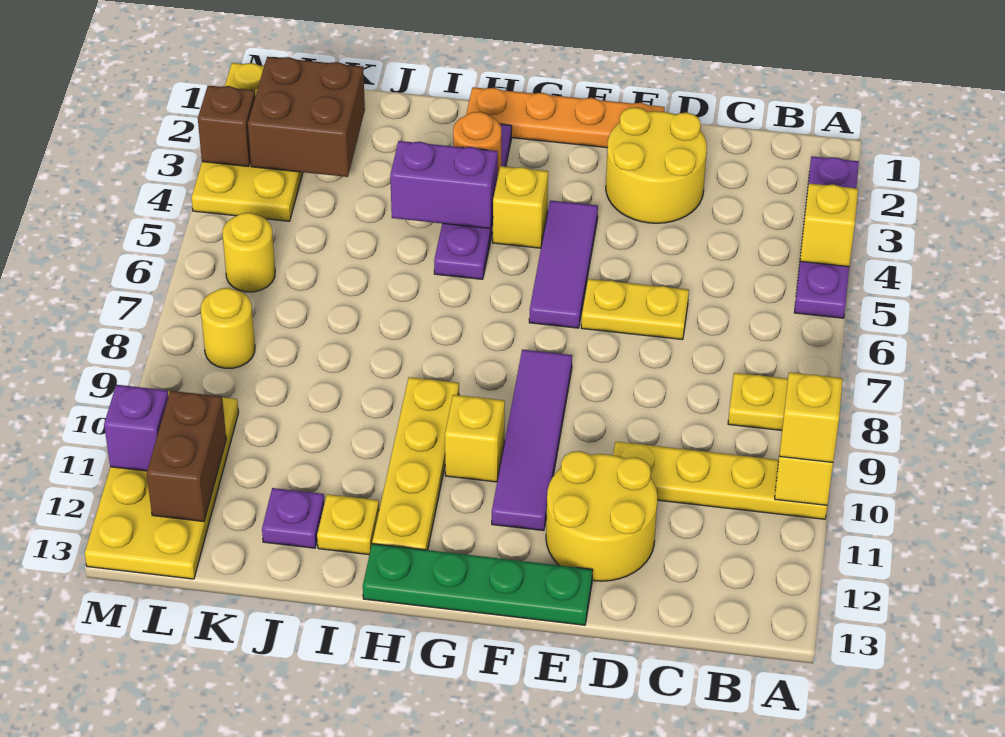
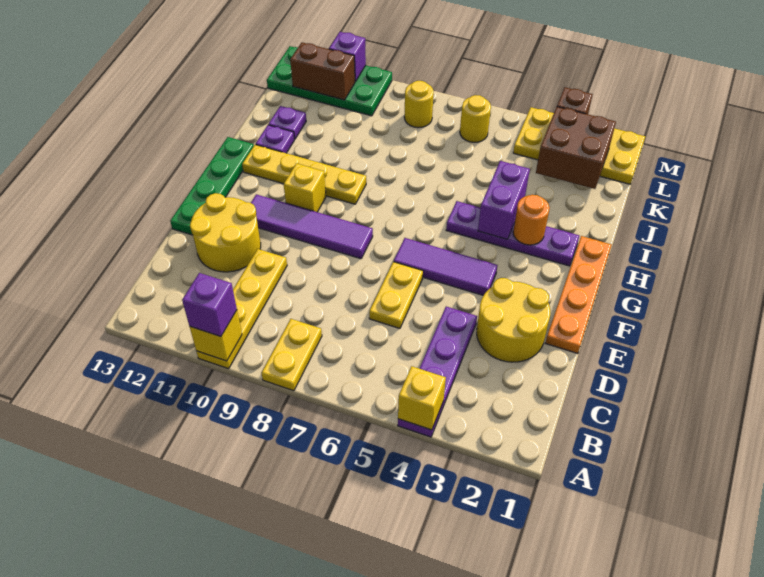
purple plate A2:A5 level 1 -> purple plate A4:D4 level 1
yellow brick A10 level 3 -> purple brick A10 level 3
yellow brick G4 level 1 -> none
yellow plate I12 level 1 -> purple plate I12 level 1
yellow plate L10:M13 level 1 -> green plate L10:M13 level 1

